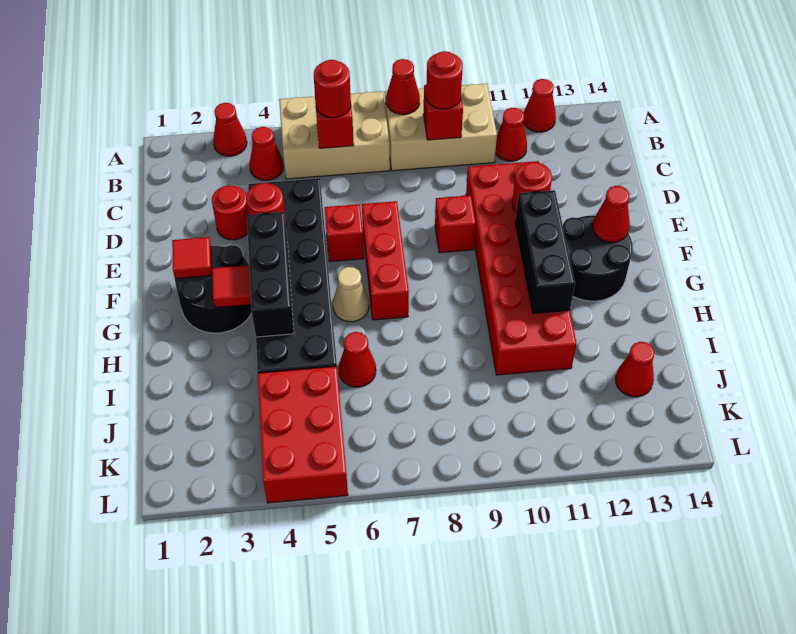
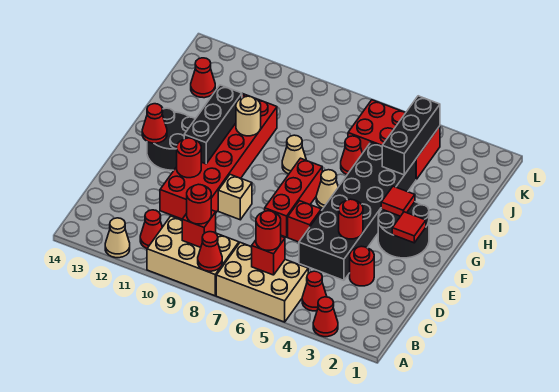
red cone A12 level 1 -> tan cone A12 level 1
red brick E9 level 1 -> tan brick E9 level 1
black brick F4:H4 level 2 -> black brick I4:K4 level 2
none -> tan cone H8 level 1
none -> tan round brick H10 level 2
red brick J4:L5 level 1 -> red brick J4:K6 level 1

